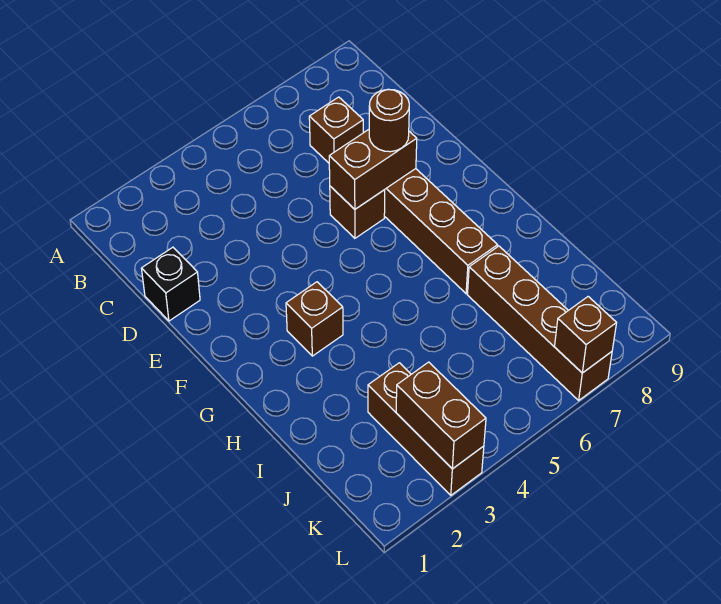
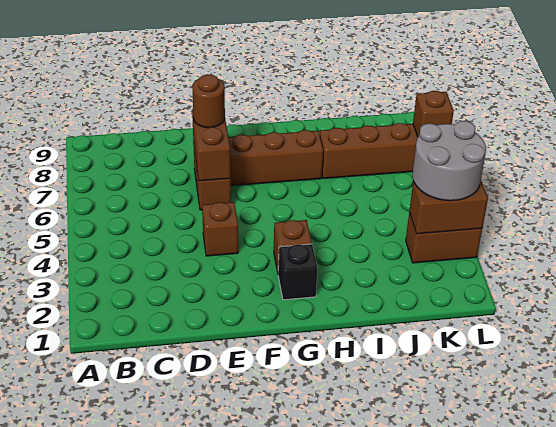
brown brick C7 level 1 -> brown brick E4 level 1
black brick D1 level 1 -> black brick G2 level 1
brown brick J3:L3 level 1 -> brown brick K3:L3 level 1
none -> grey round brick K3:L4 level 3

